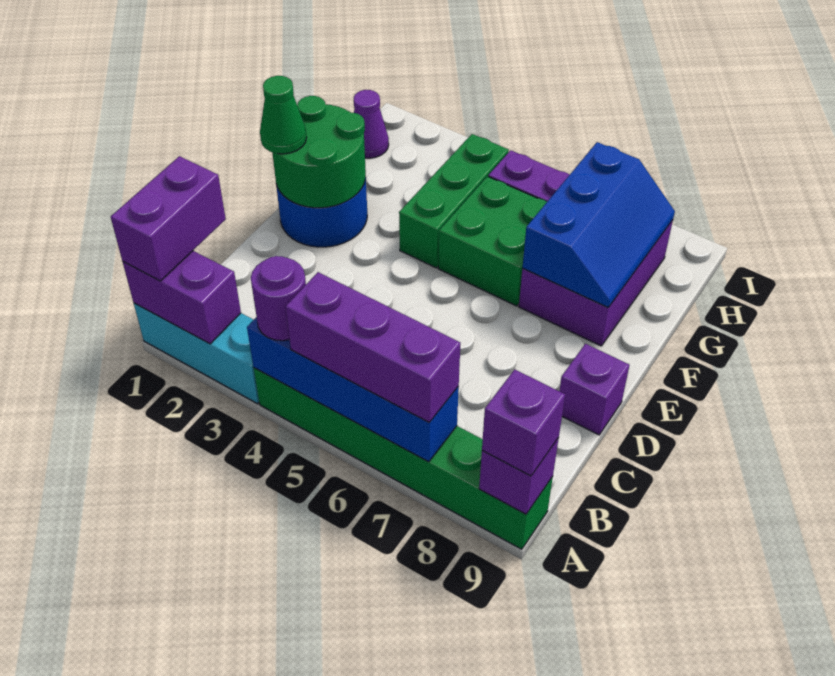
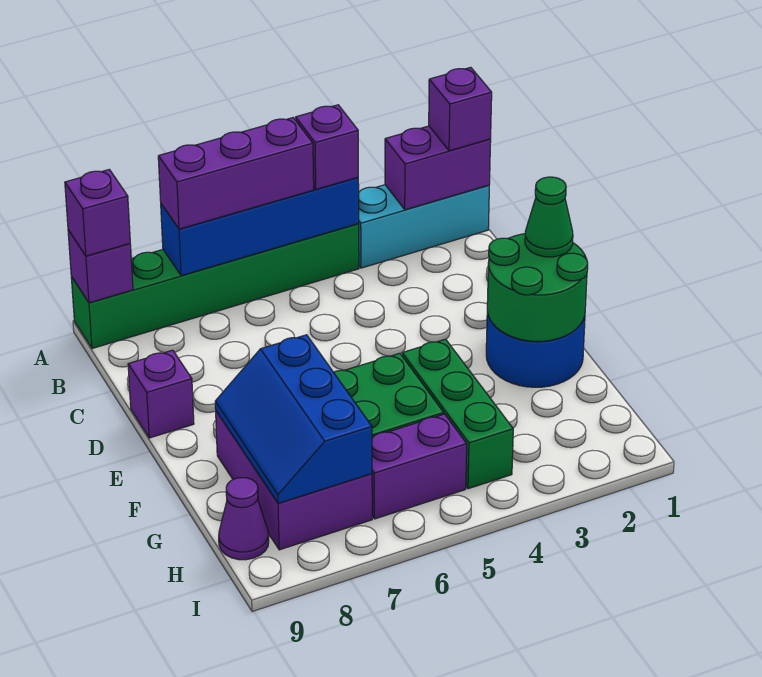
purple brick A1:B1 level 3 -> purple brick A1 level 3
purple round brick A4 level 3 -> purple brick A4 level 3
purple cone H1 level 1 -> purple cone H9 level 1

